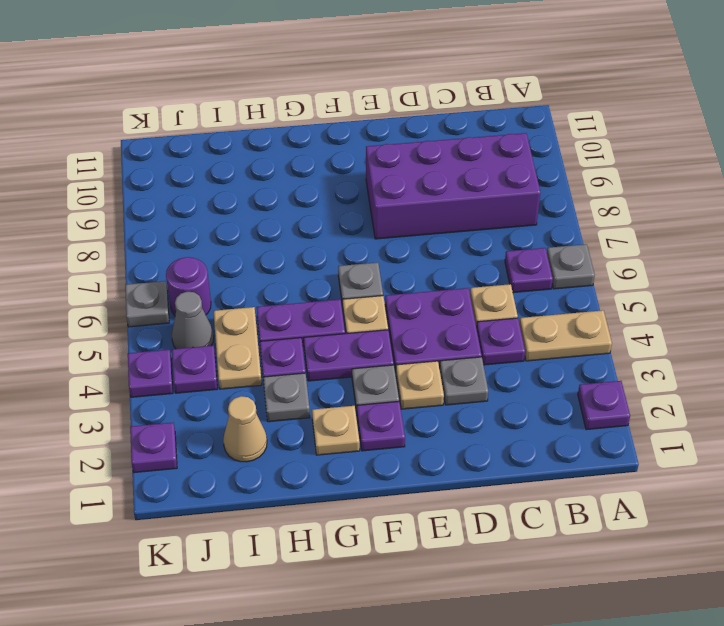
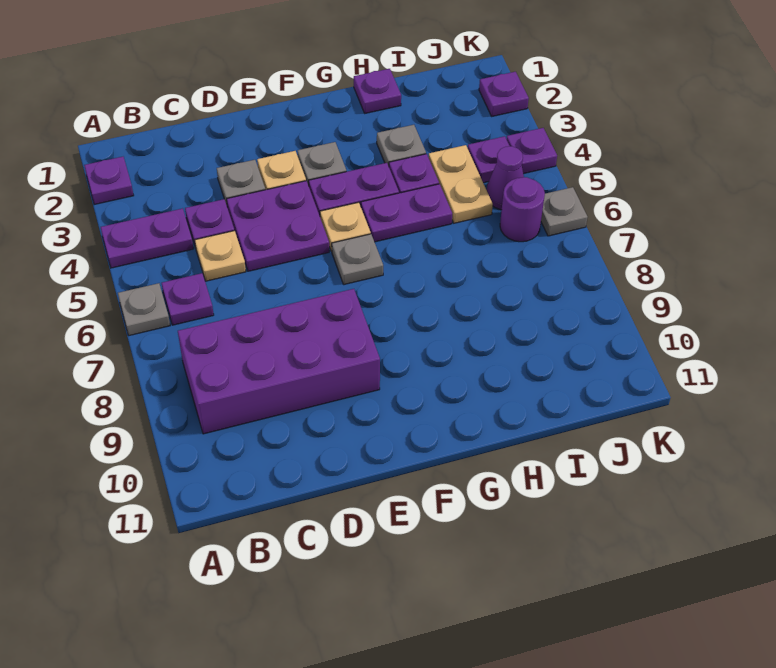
tan plate A4:B4 level 1 -> purple plate A4:B4 level 1
purple plate F2 level 1 -> purple plate H1 level 1
tan plate G2 level 1 -> none
tan cone I2 level 1 -> none
grey cone J5 level 1 -> purple cone J5 level 1

